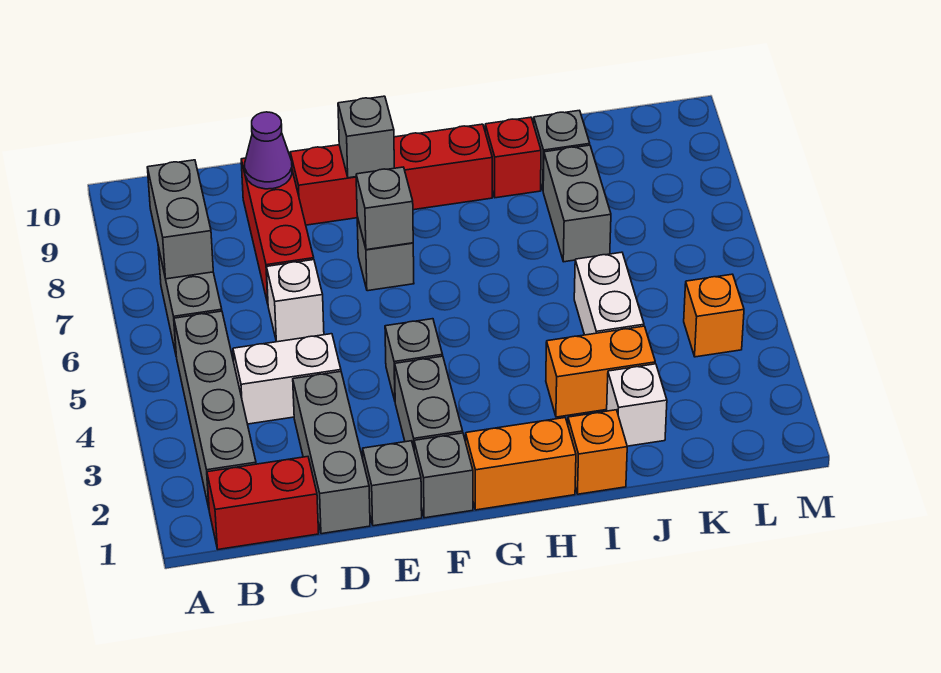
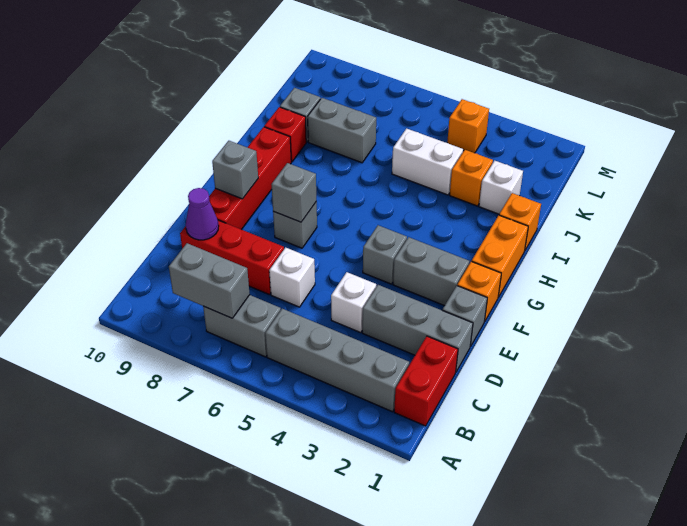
white brick C4:D4 level 1 -> white brick D4 level 1
grey brick F1 level 1 -> orange brick F1 level 1
orange brick I3:J3 level 1 -> orange brick J3 level 1

